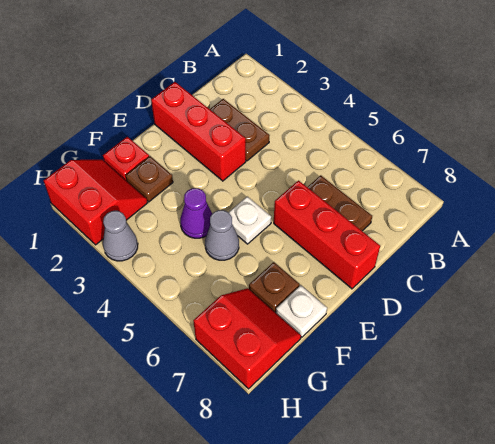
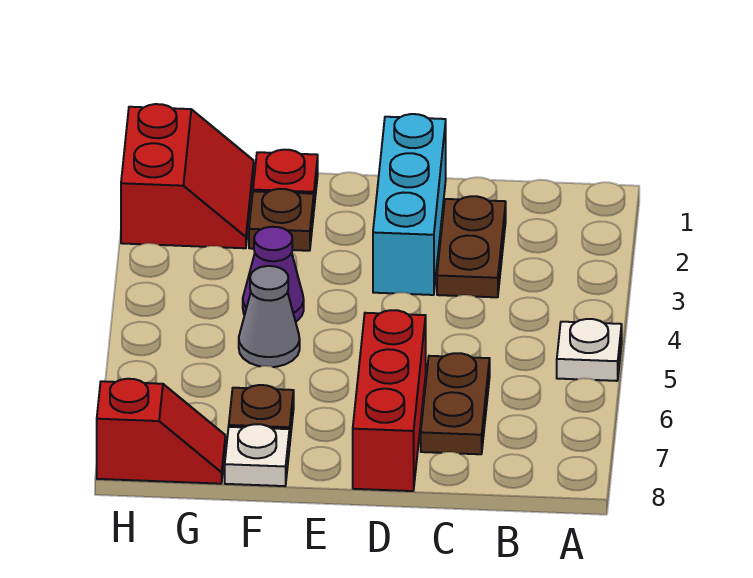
red brick D1:D3 level 1 -> cyan brick D1:D3 level 1
white plate E5 level 1 -> white plate A5 level 1
red slope G7:H8 level 1 top H -> red slope G8:H8 level 1 top H
grey cone H3 level 1 -> none

